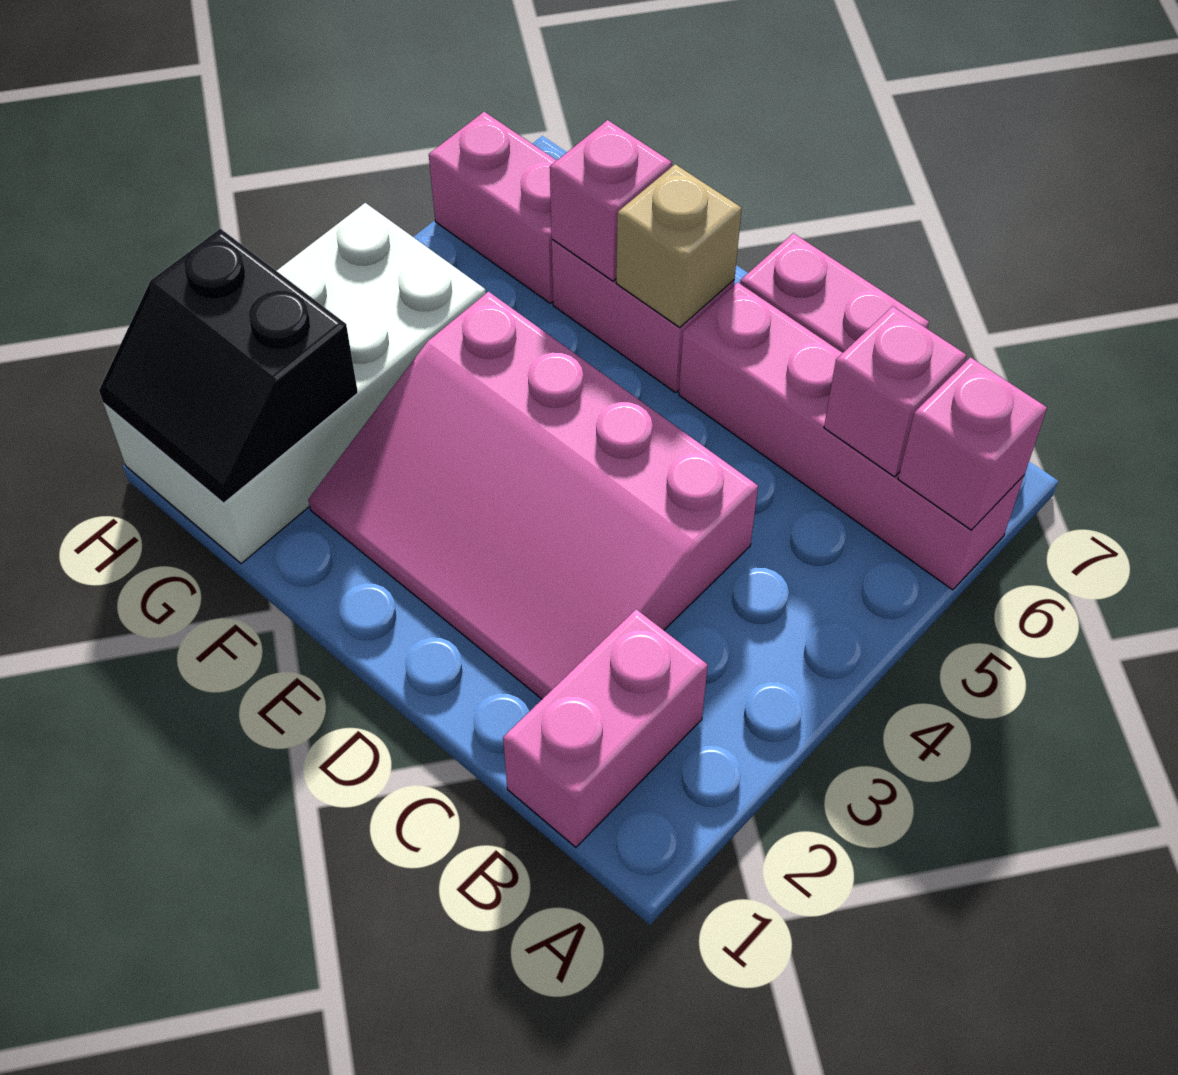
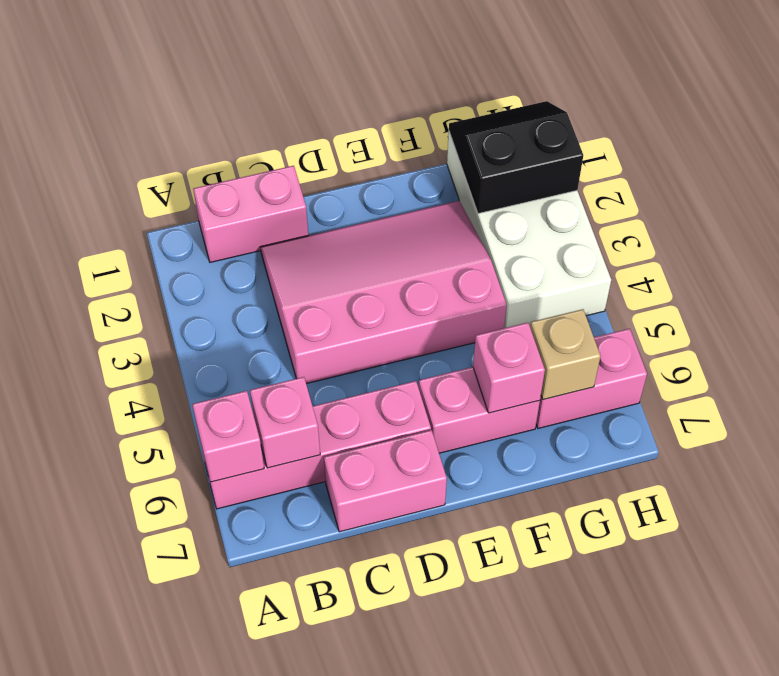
pink brick B1:B2 level 1 -> pink brick B1:C1 level 1
tan brick E6 level 2 -> tan brick G6 level 2

